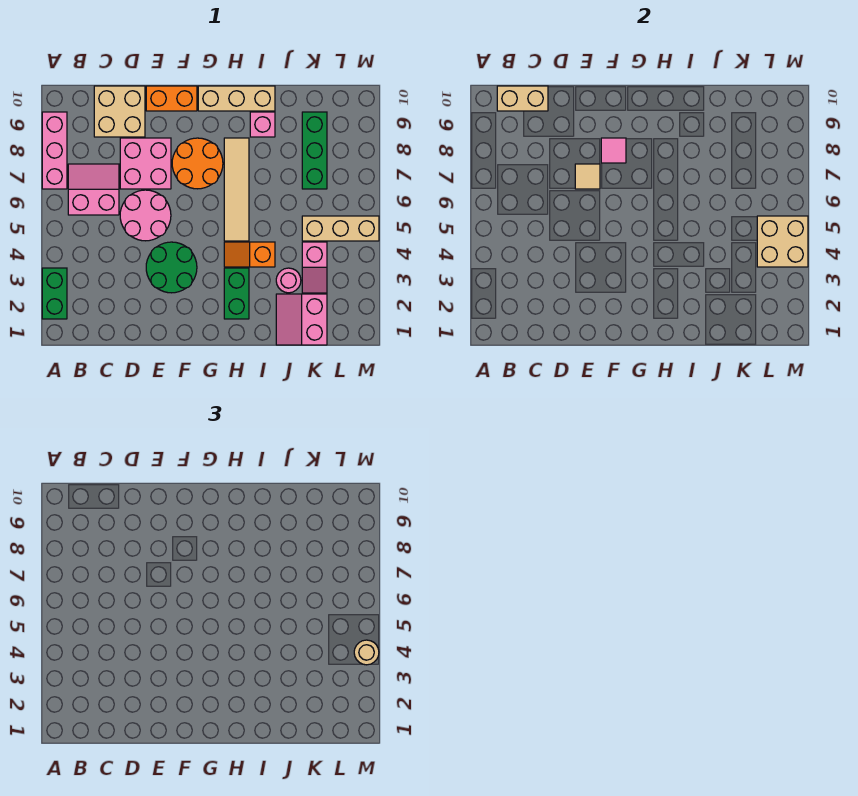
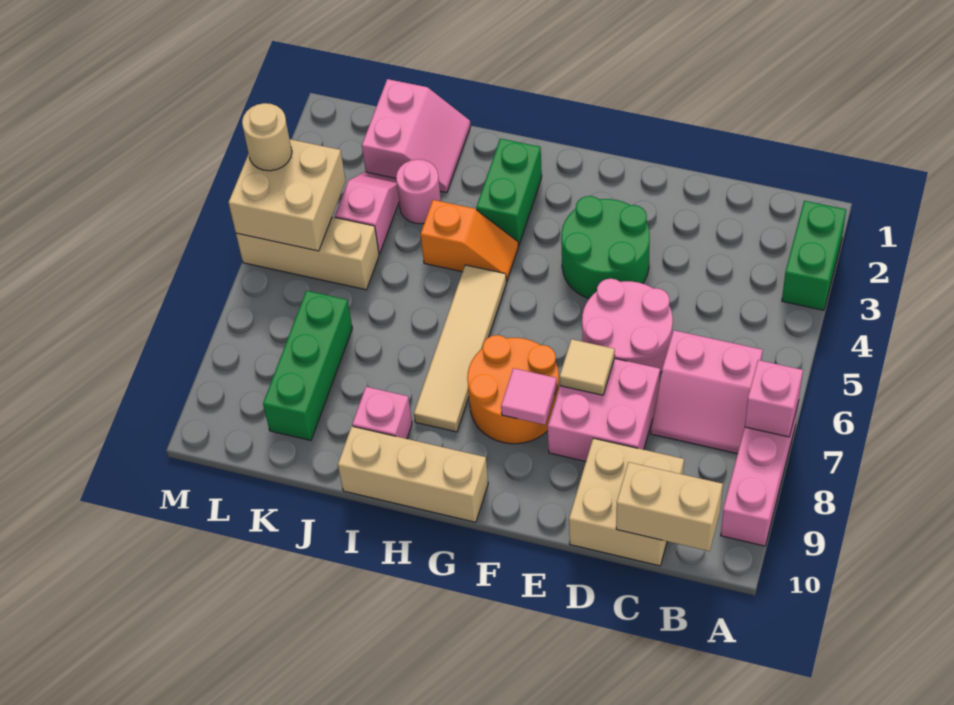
none -> pink brick A7 level 2
orange brick E10:F10 level 1 -> none

